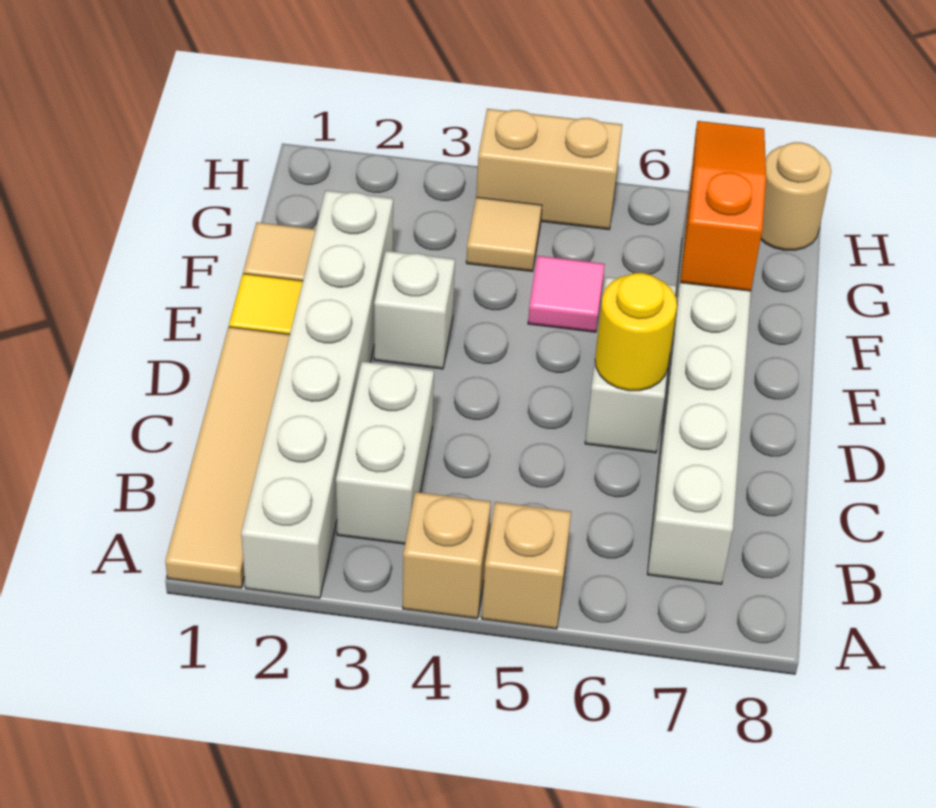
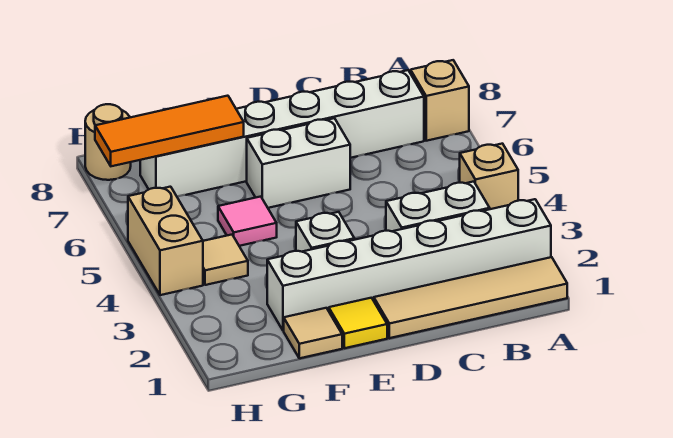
tan brick A5 level 1 -> tan brick A7 level 1
yellow round brick D6 level 2 -> none
orange slope F7:H7 level 2 top F -> orange tile F7:H7 level 2

